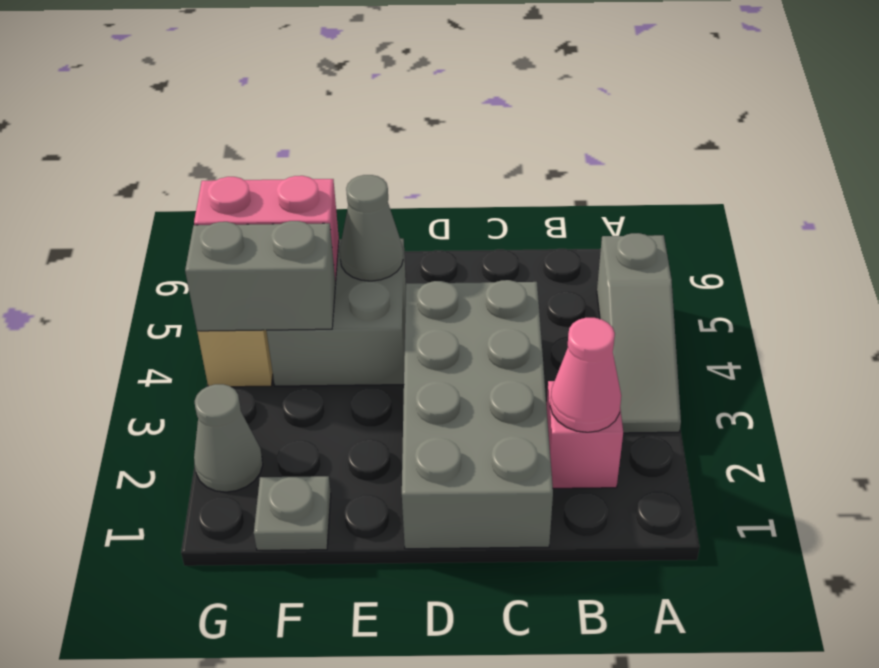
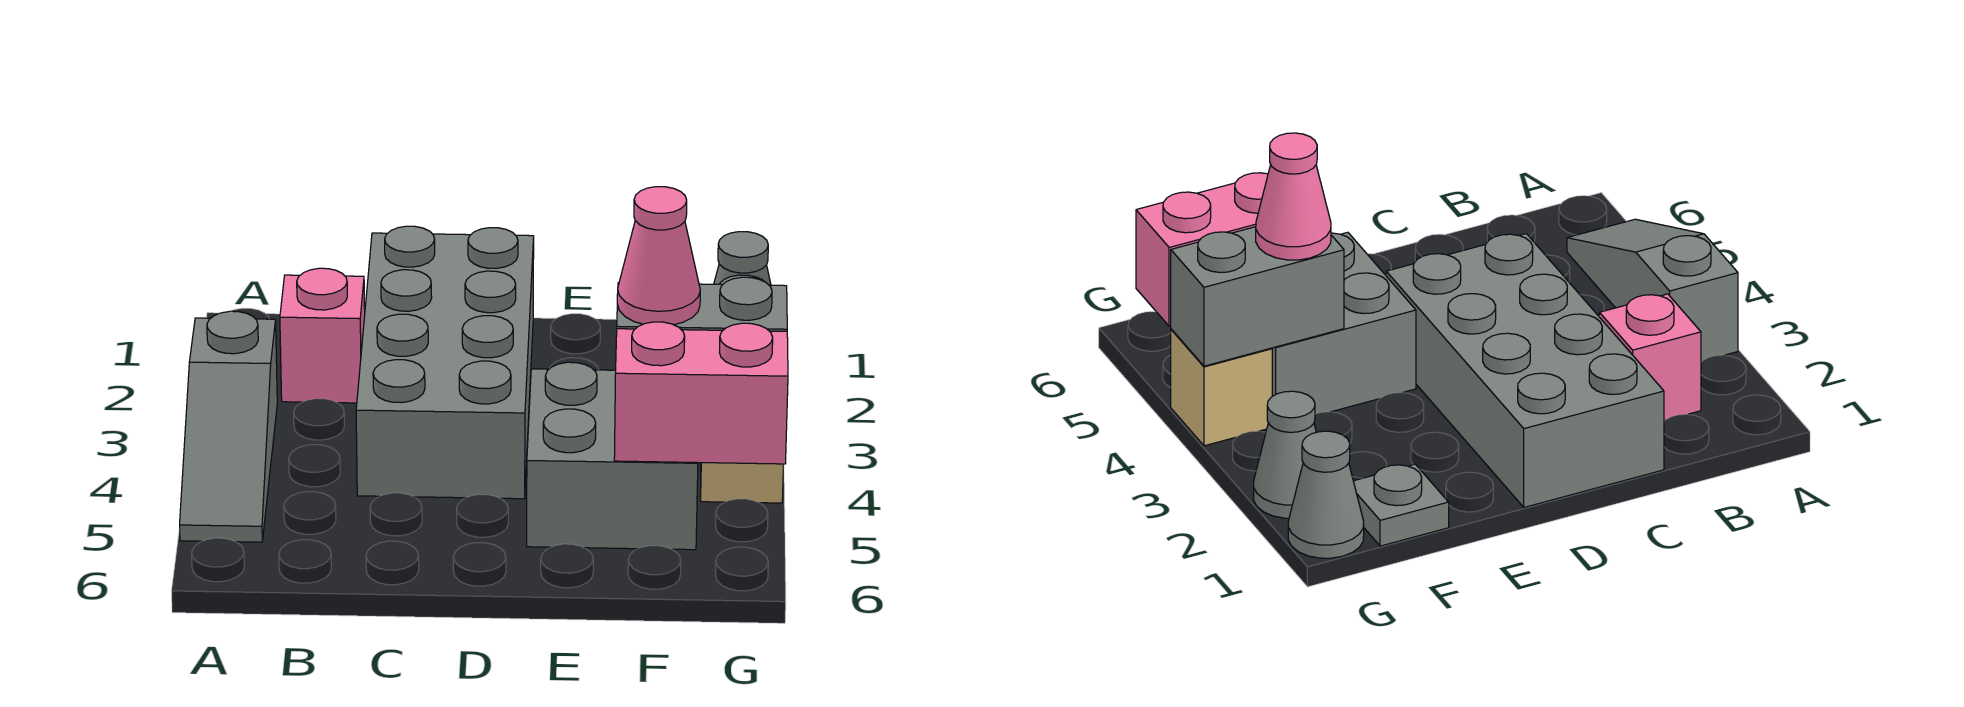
grey slope A3:A5 level 1 top 5 -> grey slope A3:A5 level 1 top 3
pink cone B2 level 2 -> pink cone F4 level 3
grey cone E5 level 2 -> grey cone G1 level 1

